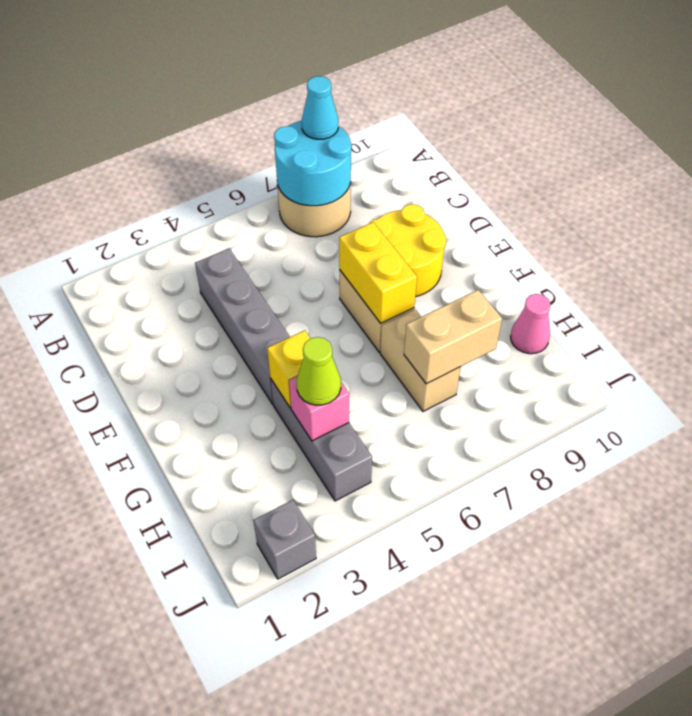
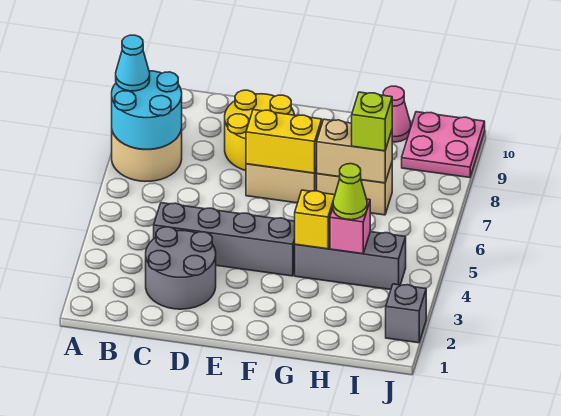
none -> grey round brick C2:D3 level 1
tan brick H7:H8 level 2 -> tan brick G7:H7 level 2
none -> lime brick H7 level 3
none -> pink plate I9:J10 level 1

